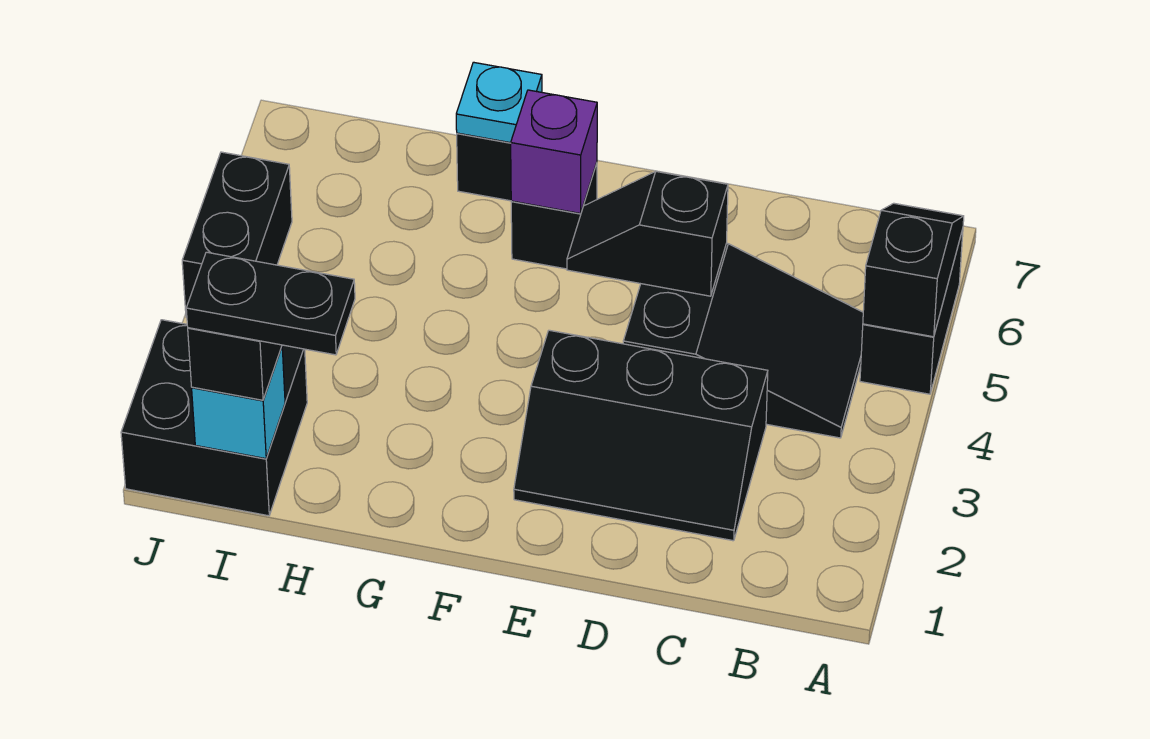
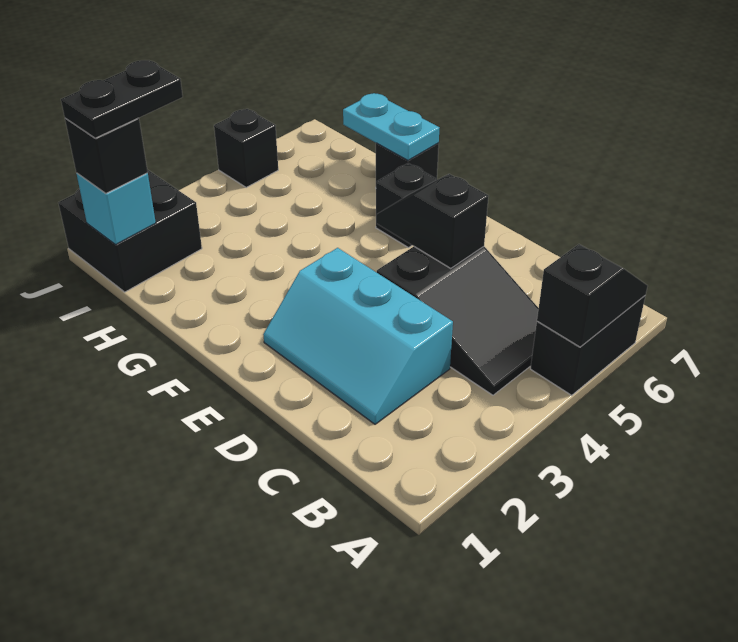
black slope C2:E3 level 1 top 3 -> cyan slope C2:E3 level 1 top 3
purple brick F6 level 2 -> none
cyan plate G7 level 2 -> cyan plate G7:H7 level 2
black plate H1:I1 level 4 -> black plate I1:I2 level 4
black brick J4:J5 level 1 -> black brick J5 level 1

